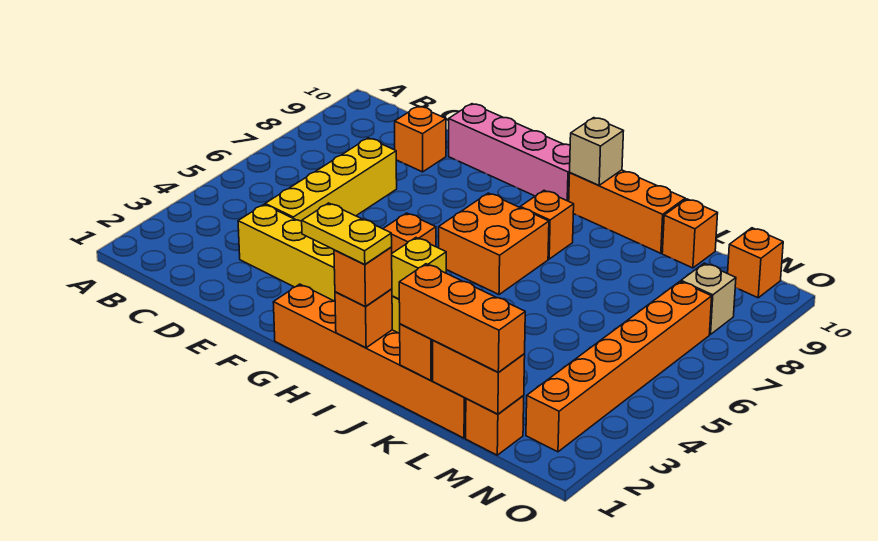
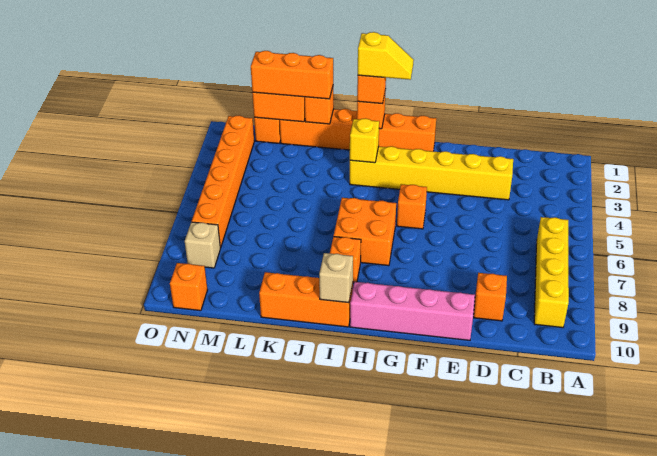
yellow brick D4:D7 level 1 -> yellow brick B6:B9 level 1
yellow plate H1:I1 level 4 -> yellow slope H1:I1 level 4 top I
orange brick L10 level 1 -> none

